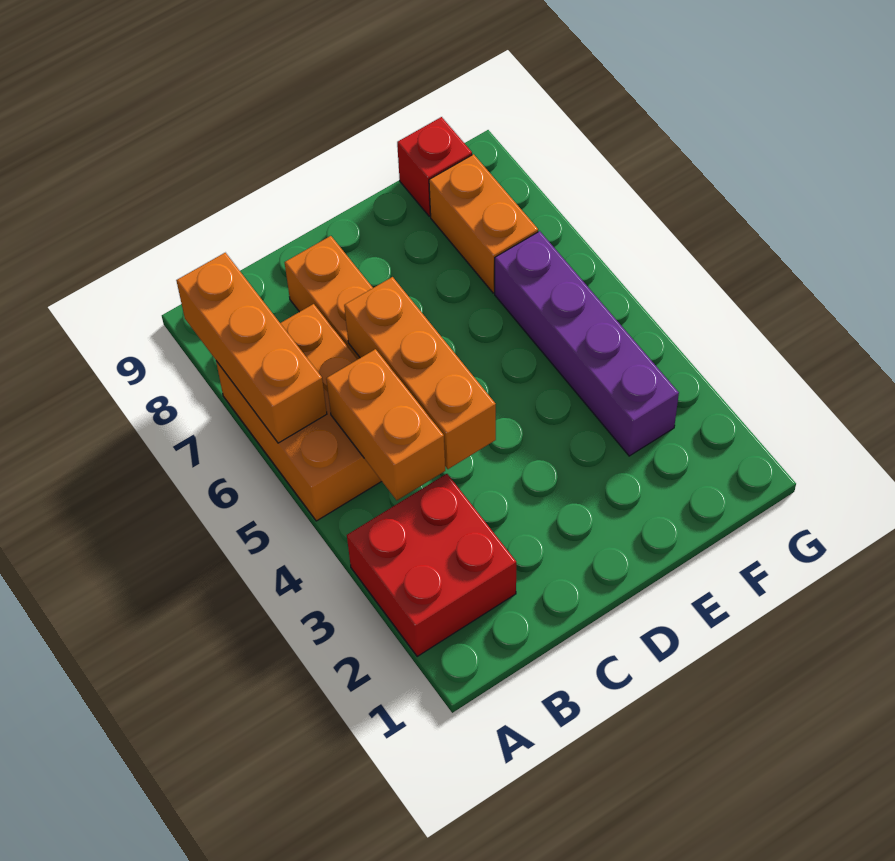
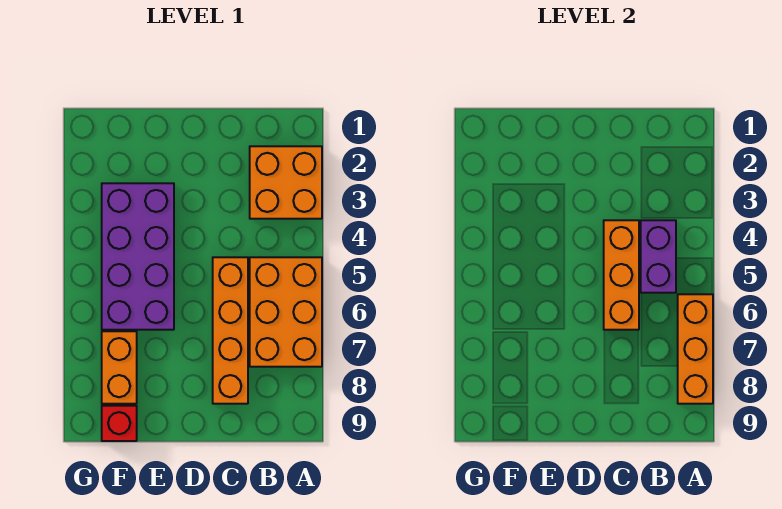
red brick A2:B3 level 1 -> orange brick A2:B3 level 1
orange brick B4:B5 level 2 -> purple brick B4:B5 level 2
purple brick F3:F6 level 1 -> purple brick E3:F6 level 1

